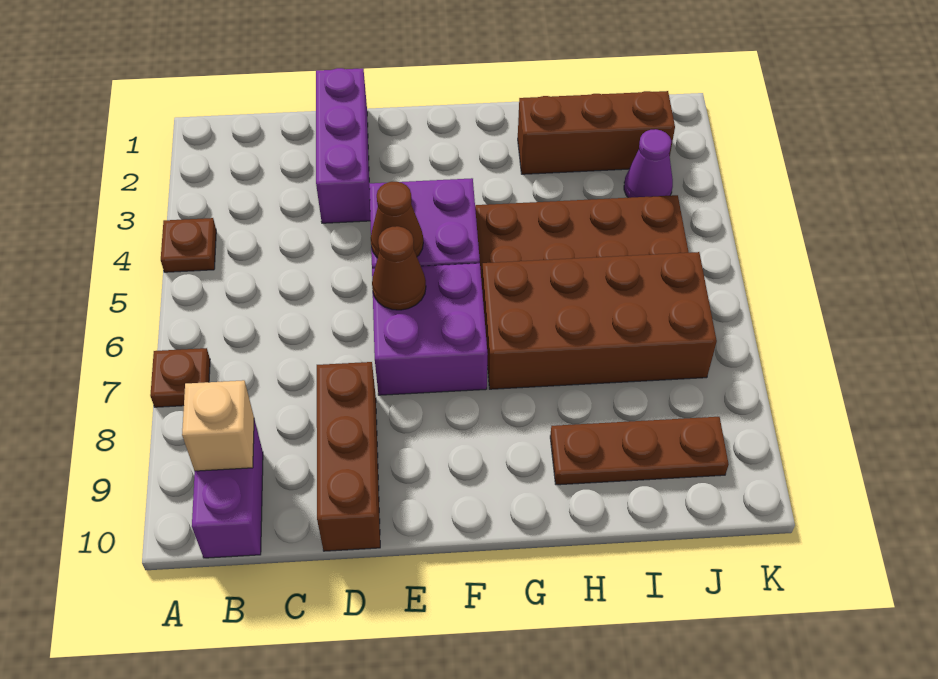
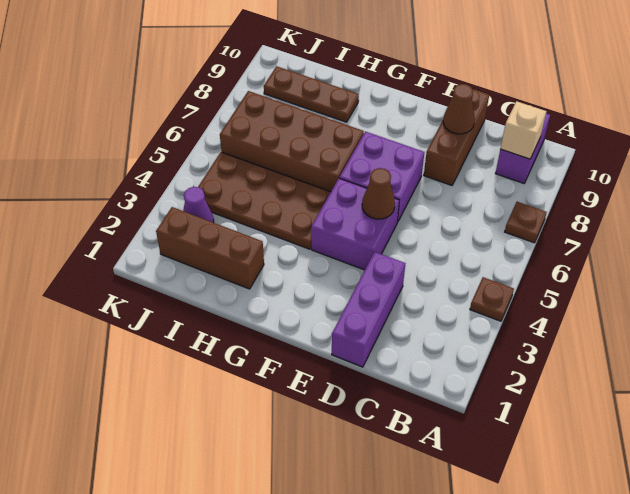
brown cone E6 level 2 -> brown cone D9 level 2

